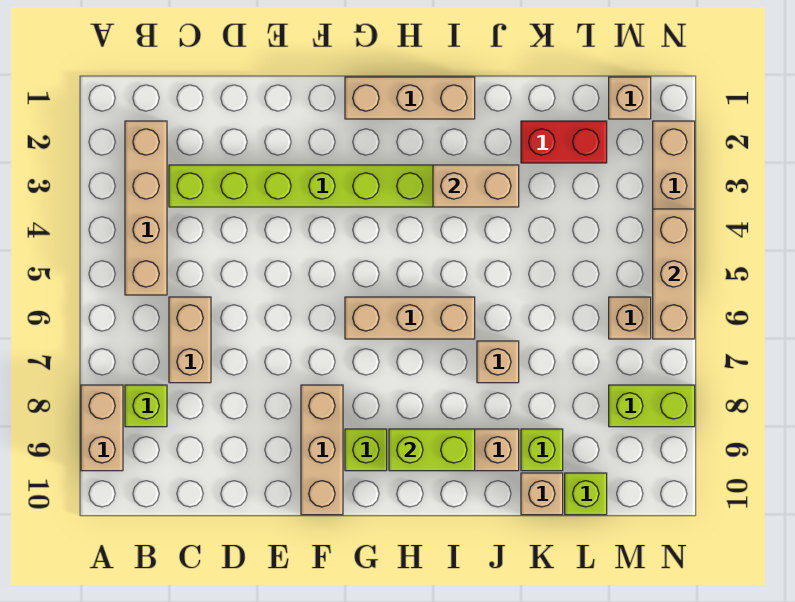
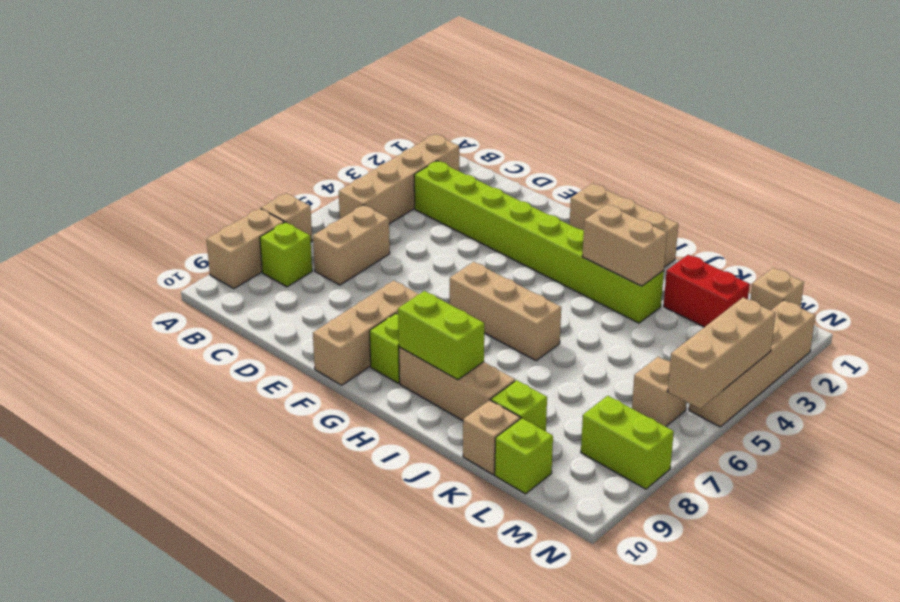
tan brick J7 level 1 -> tan brick A7 level 1

